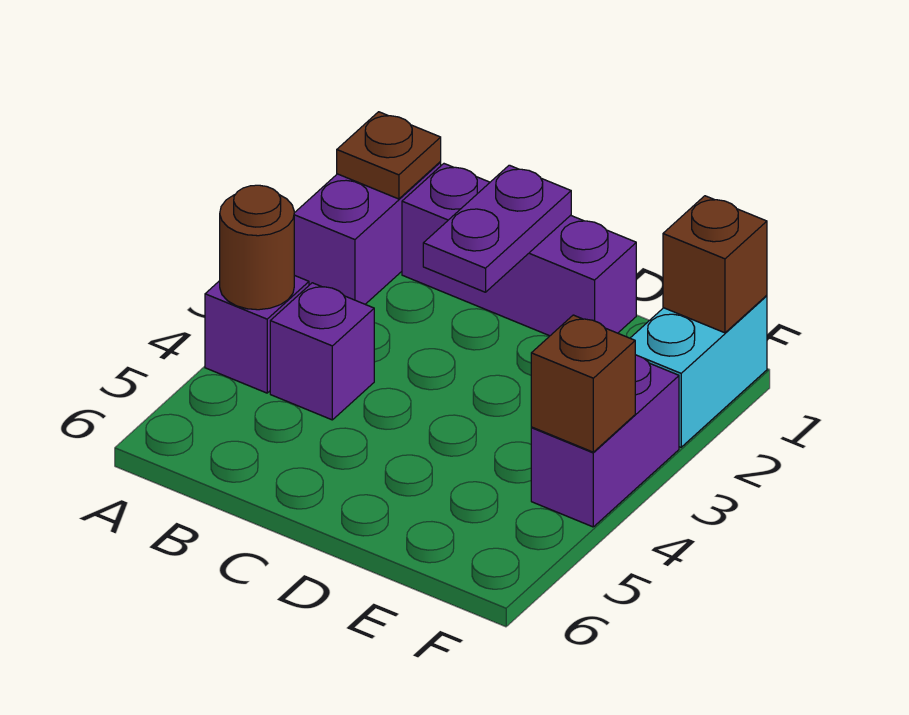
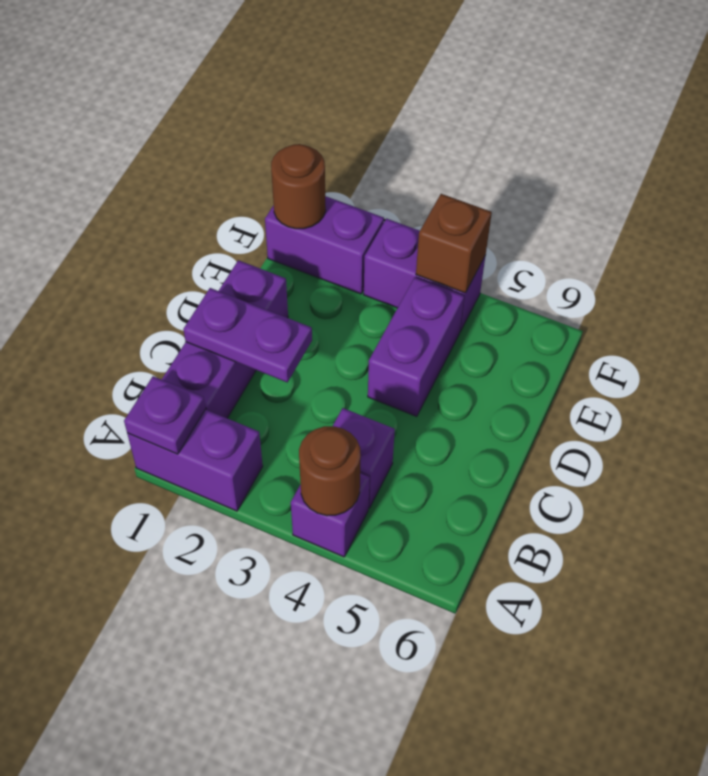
brown plate A1 level 2 -> purple plate A1 level 2
none -> purple brick D4:E4 level 1
cyan brick F1:F2 level 1 -> purple brick F1:F2 level 1
brown brick F1 level 2 -> brown round brick F1 level 2

